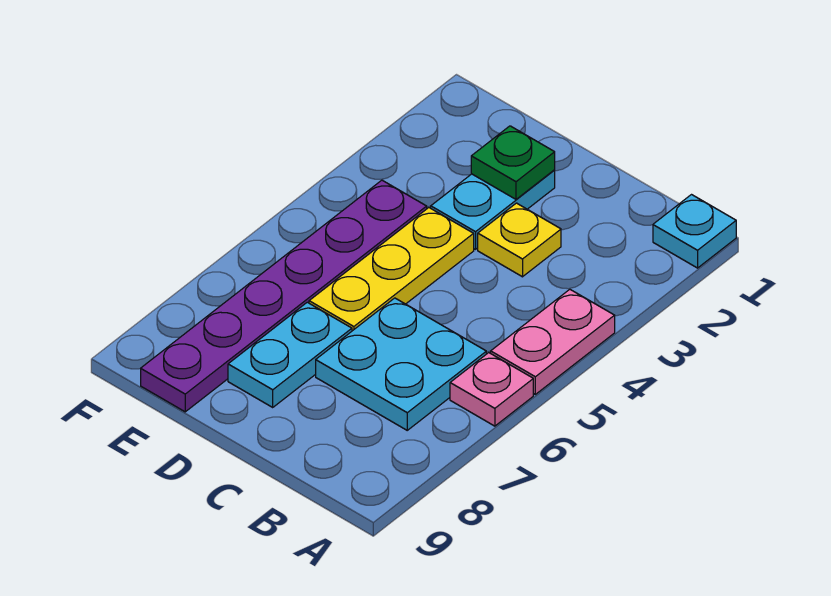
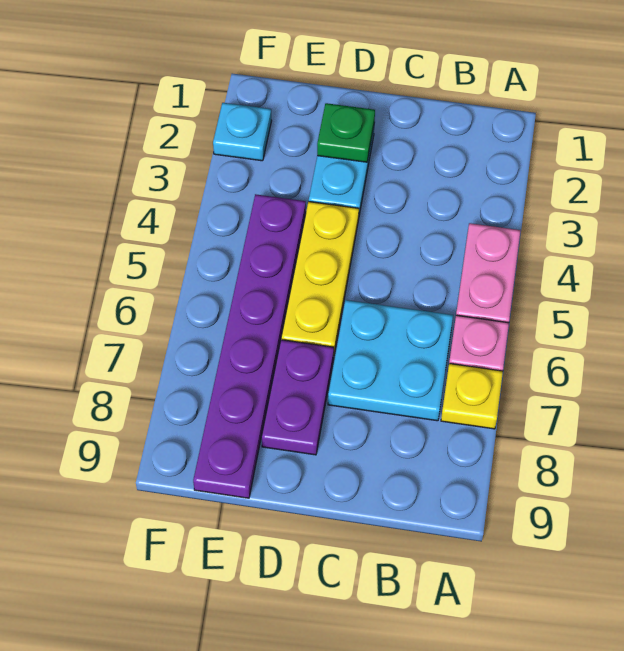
cyan plate A1 level 1 -> cyan plate F2 level 1
yellow plate C3 level 1 -> yellow plate A7 level 1
cyan plate D7:D8 level 1 -> purple plate D7:D8 level 1

